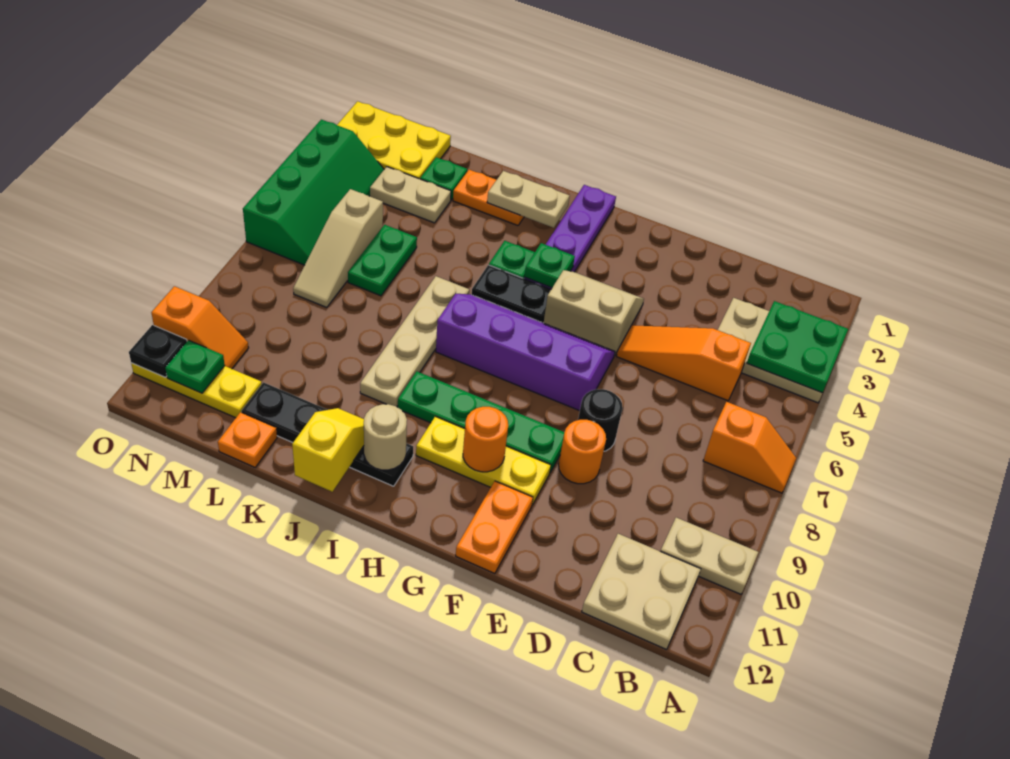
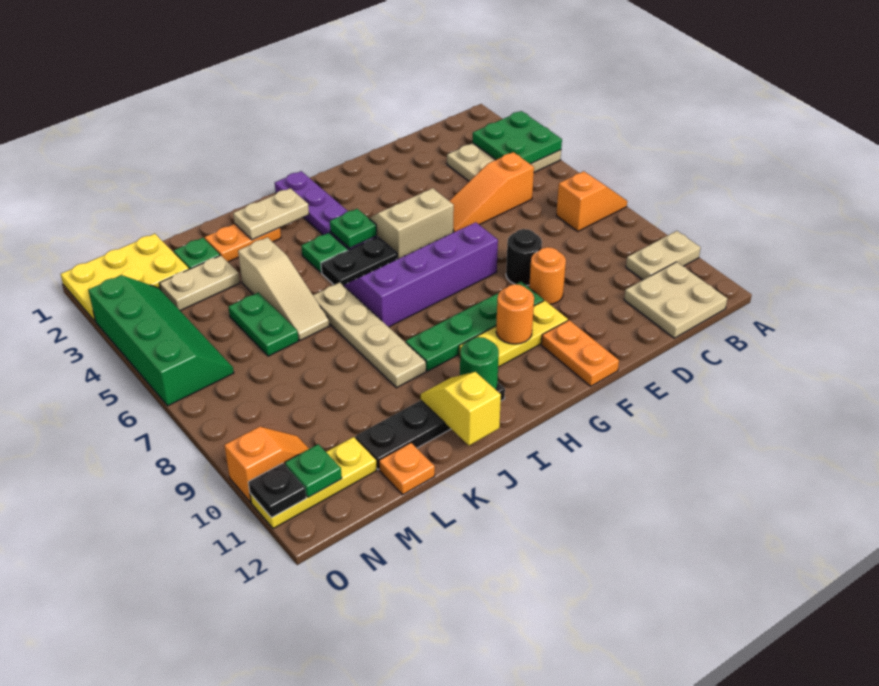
tan round brick I11 level 2 -> green round brick I11 level 2
tan slope M5:M7 level 1 top 5 -> tan slope K4:K6 level 1 top 4

